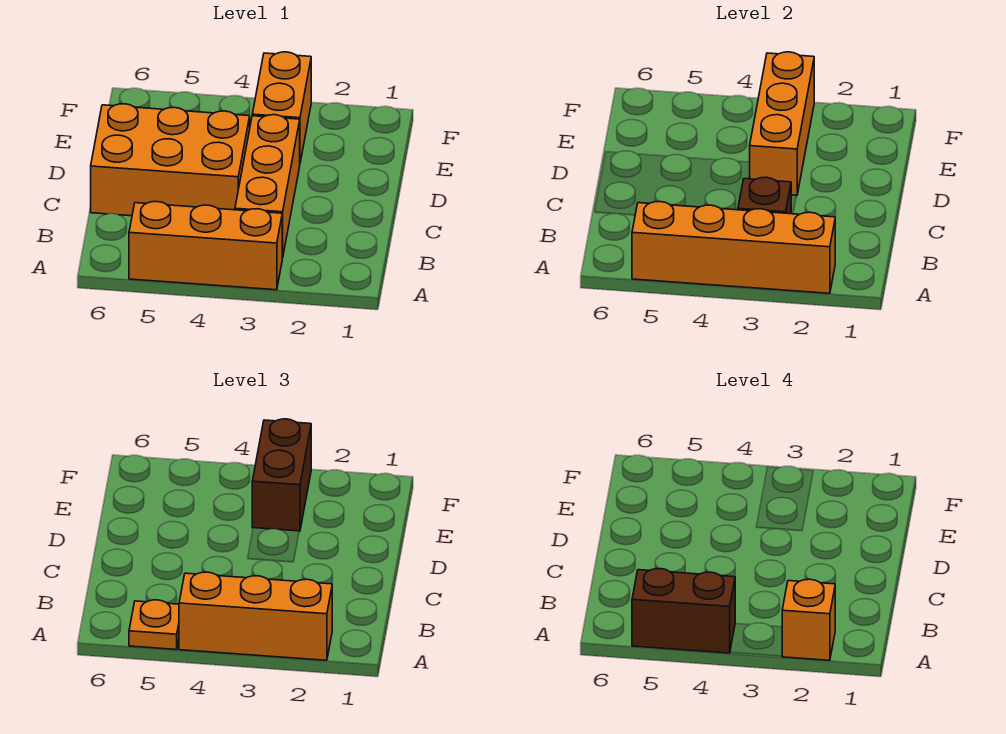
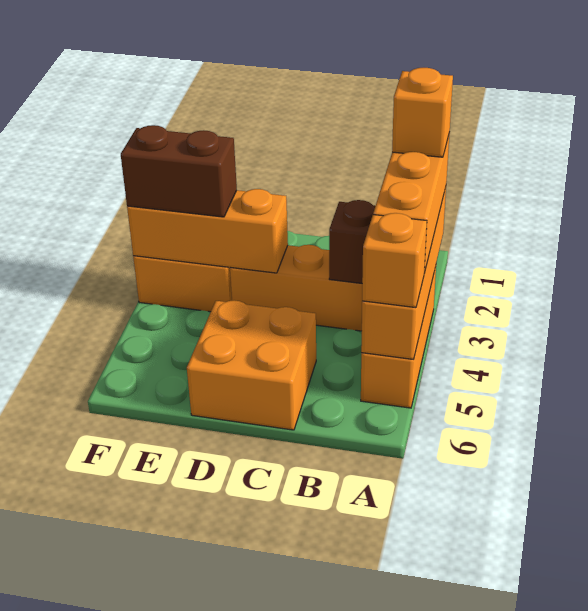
brown brick A4:A5 level 4 -> none
orange plate A5 level 3 -> orange brick A5 level 3
orange brick C4:D6 level 1 -> orange brick C5:D6 level 1

